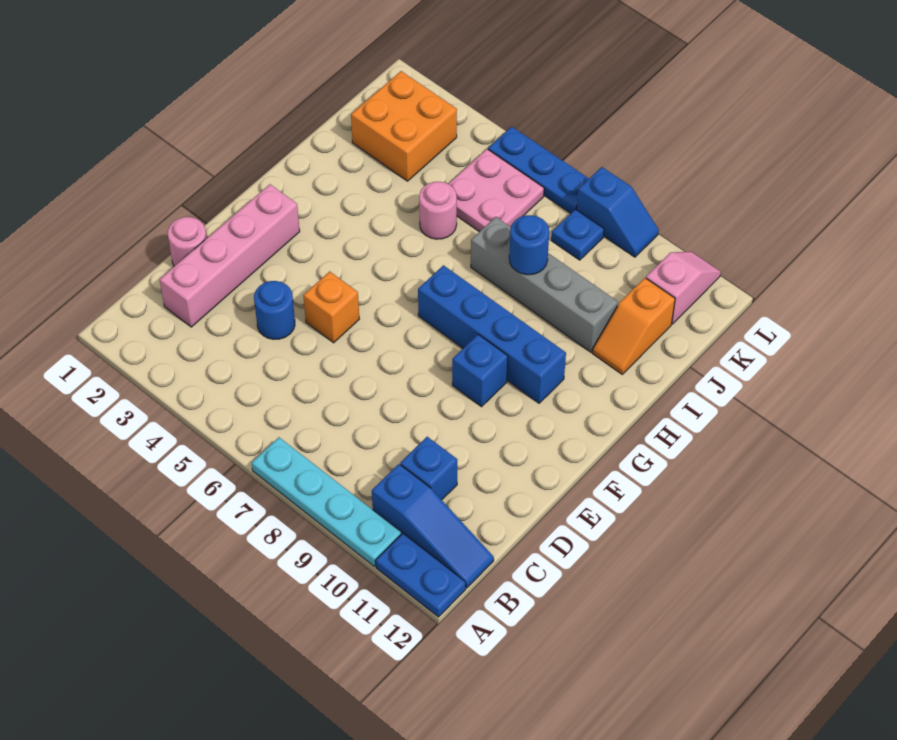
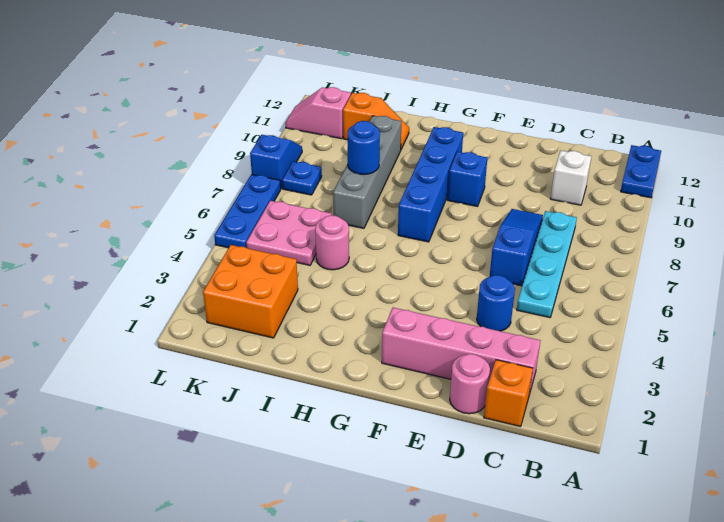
cyan plate A7:A10 level 1 -> cyan plate C5:C8 level 1
blue slope B10:B12 level 1 top 10 -> blue slope D6:D8 level 1 top 6
blue brick C10 level 1 -> white brick C10 level 1
orange brick E5 level 1 -> orange brick C1 level 1

